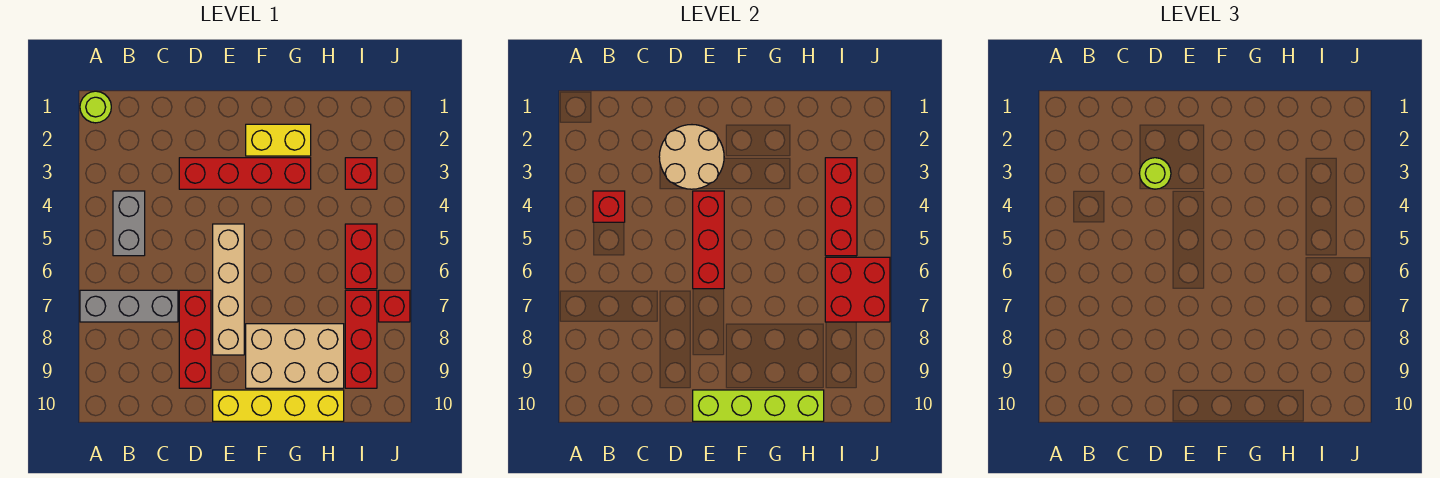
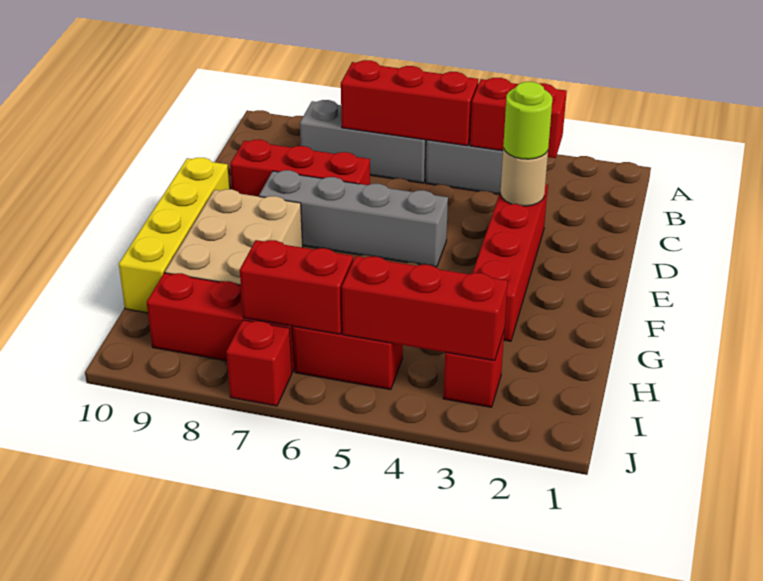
lime round brick A1 level 1 -> none
grey brick A7:C7 level 1 -> grey brick B6:B8 level 1
red brick B4 level 2 -> red brick B3:B4 level 2
tan round brick D2:E3 level 2 -> tan round brick D3 level 2
red brick E4:E6 level 2 -> red brick B5:B7 level 2
tan brick E5:E8 level 1 -> grey brick E5:E8 level 1
lime brick E10:H10 level 2 -> none
yellow brick F2:G2 level 1 -> none
red brick I6:J7 level 2 -> red brick I6:I7 level 2

